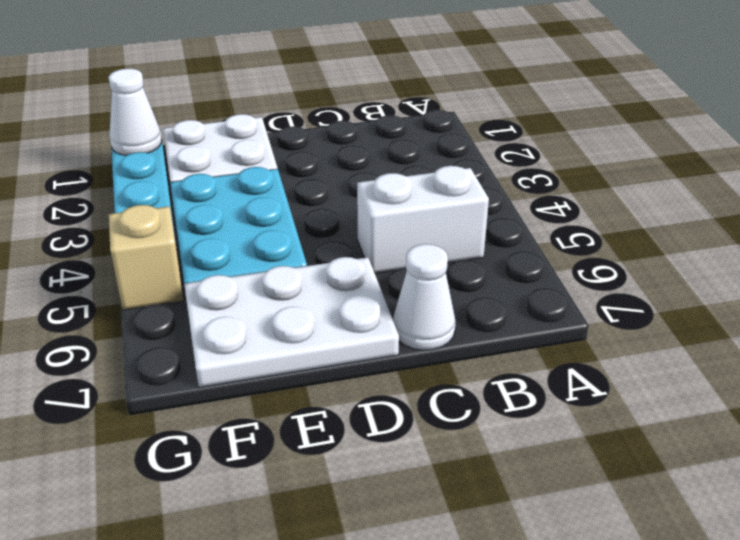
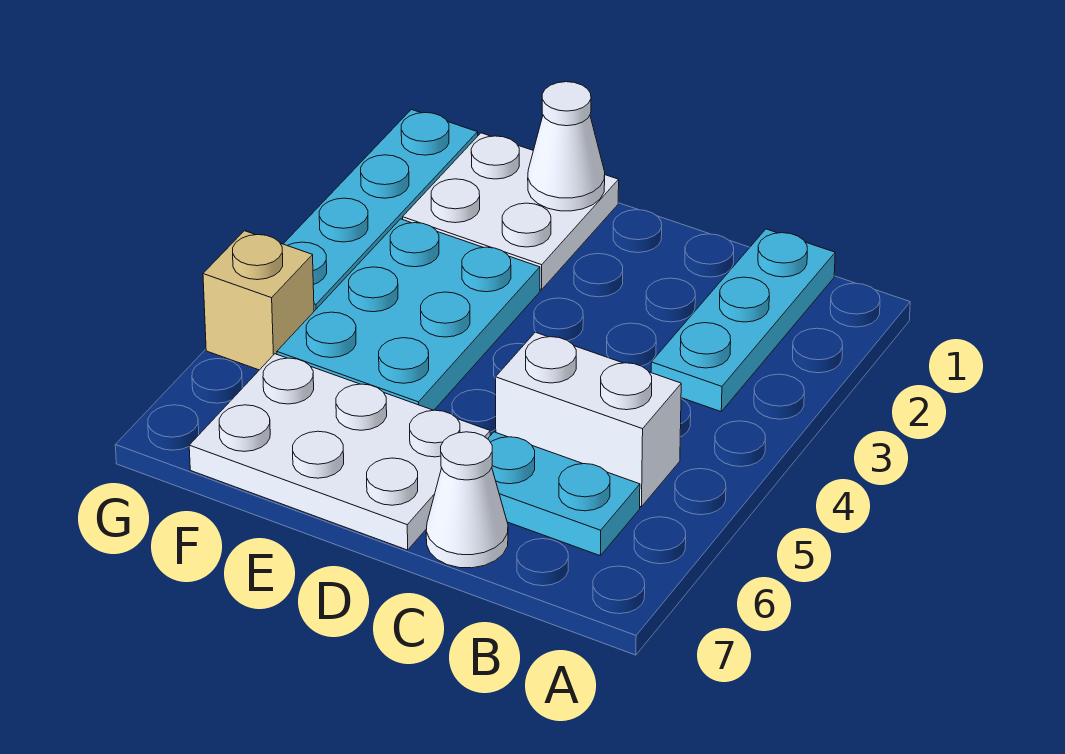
none -> cyan plate B1:B3 level 1
none -> cyan plate B6:C6 level 1
white cone G1 level 2 -> white cone E1 level 2

